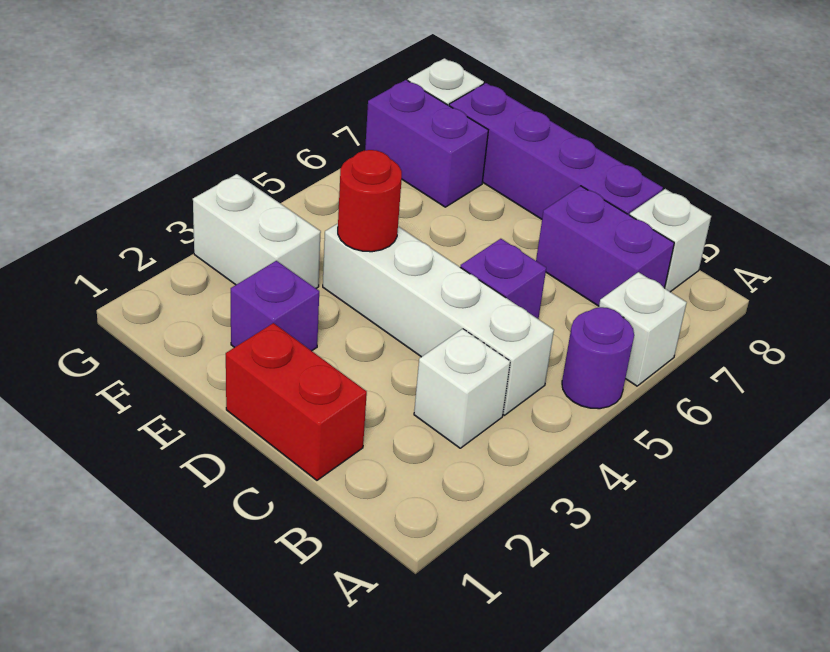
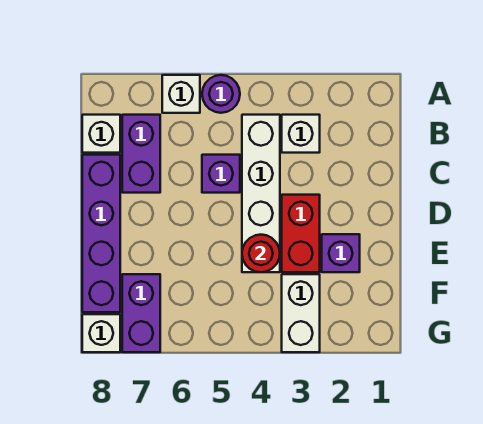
red brick C1:D1 level 1 -> red brick D3:E3 level 1

